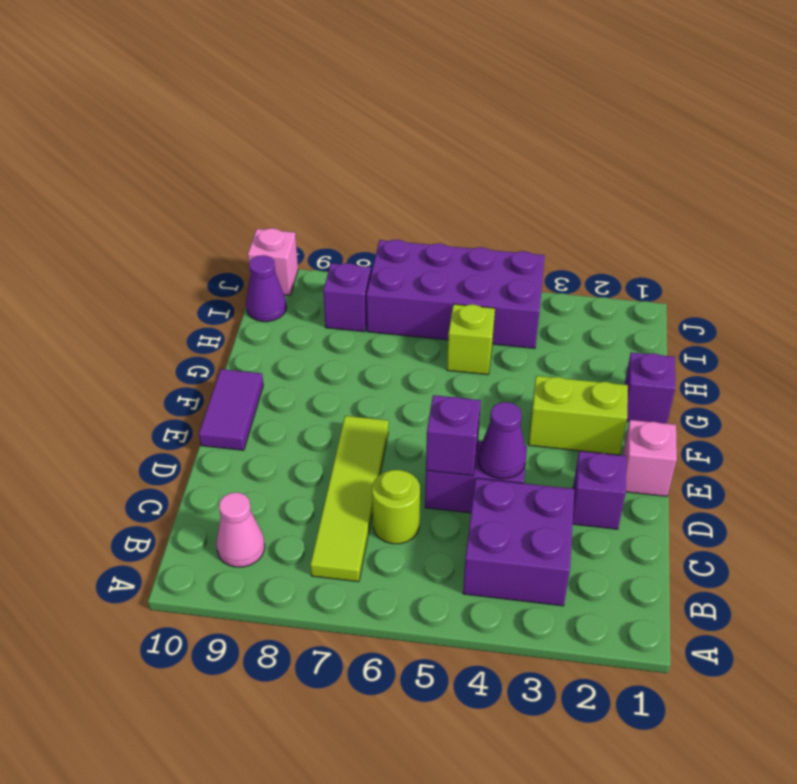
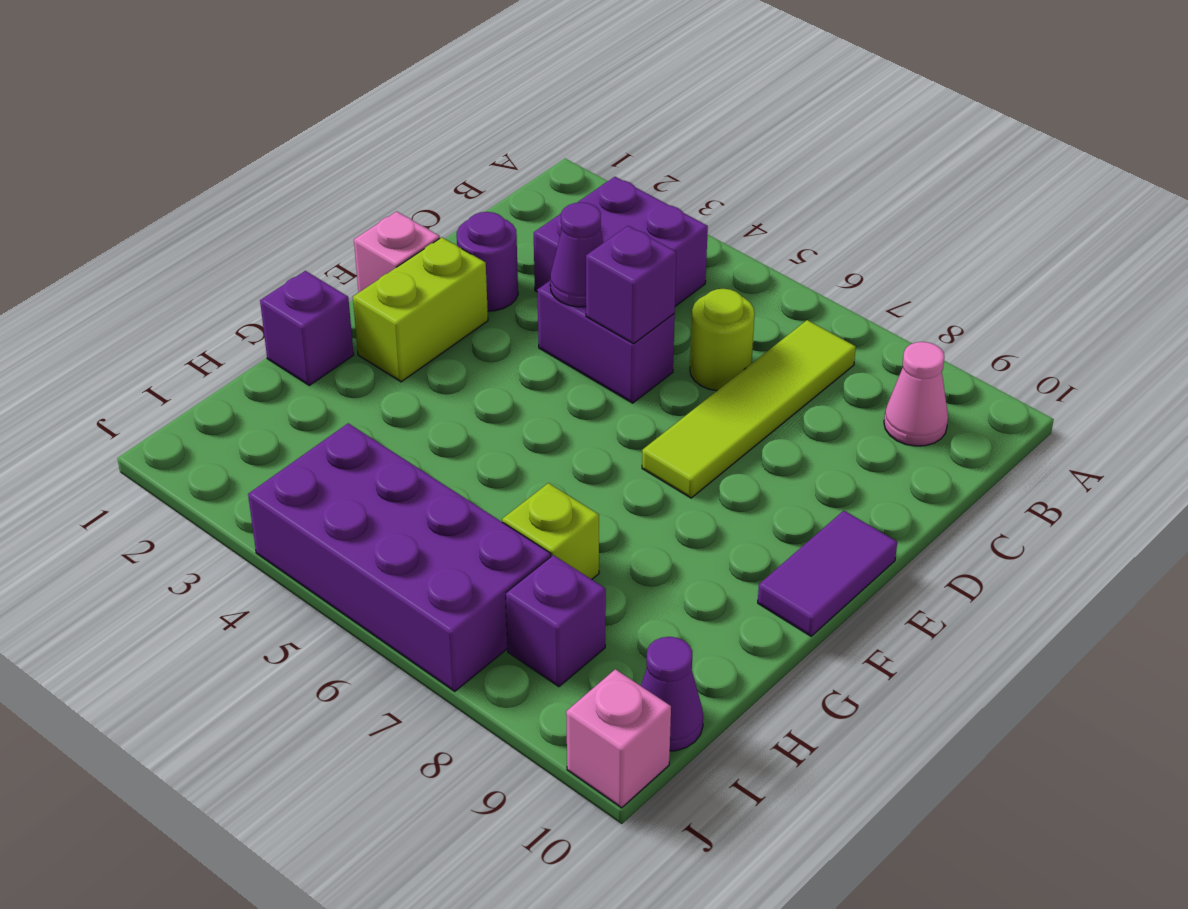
purple brick D2 level 1 -> purple round brick D2 level 1
lime brick F2:F3 level 1 -> lime brick E2:F2 level 1
lime brick H5 level 1 -> lime brick H7 level 1

